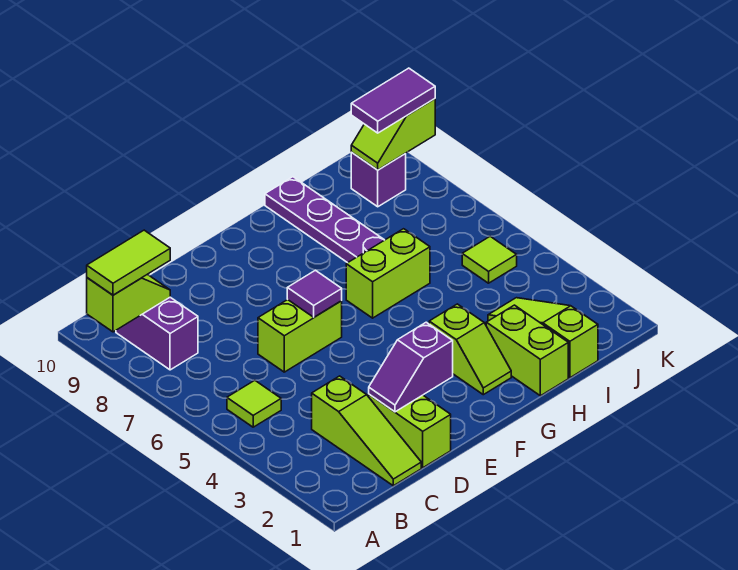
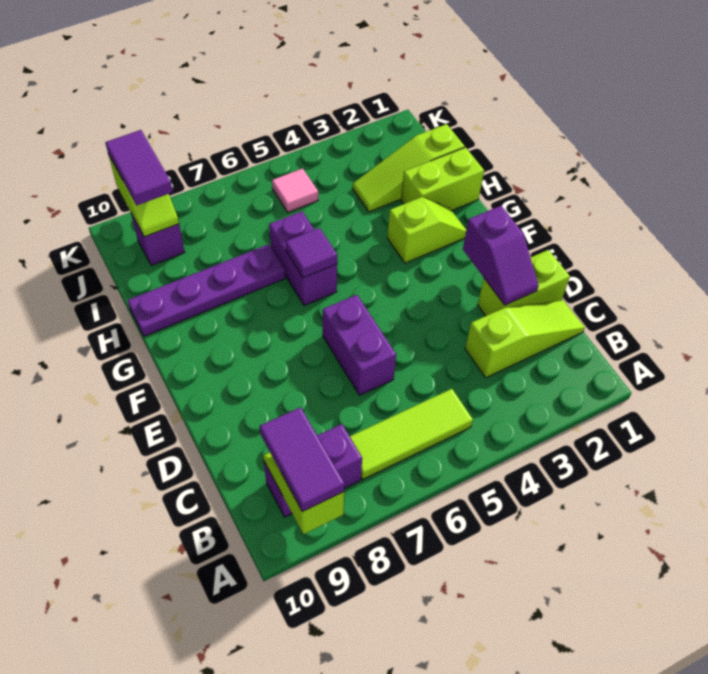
lime tile A9:B9 level 3 -> purple tile A9:B9 level 3
lime tile B5 level 1 -> lime tile B5:B7 level 1
lime brick D6:E6 level 1 -> purple brick D6:E6 level 1
purple tile E6 level 2 -> purple tile G6 level 2
lime brick G6:H6 level 1 -> purple brick G6:H6 level 1
lime tile J5 level 1 -> pink tile J5 level 1

